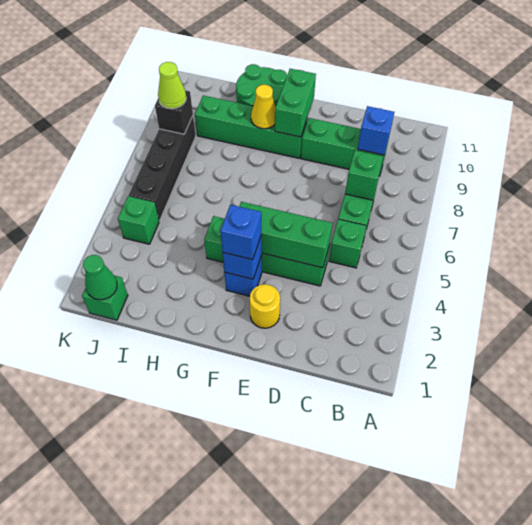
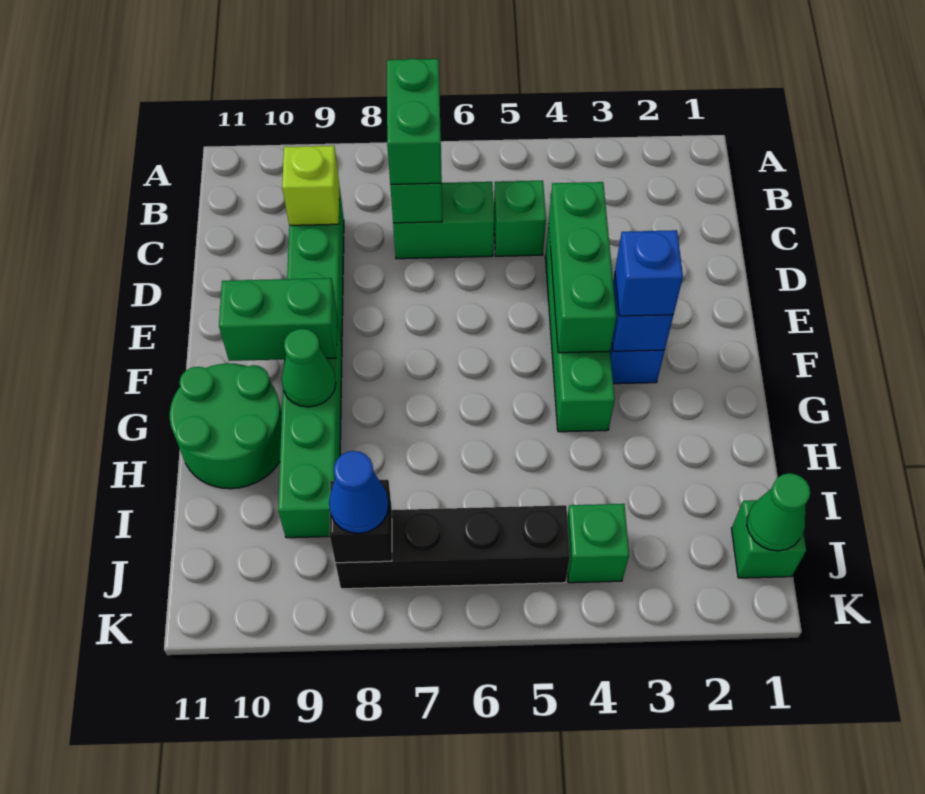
none -> green brick B7:C7 level 3
blue brick C9 level 2 -> lime brick C9 level 2
yellow round brick E2 level 1 -> none
yellow cone G9 level 2 -> green cone G9 level 2
lime cone J8 level 3 -> blue cone J8 level 3

